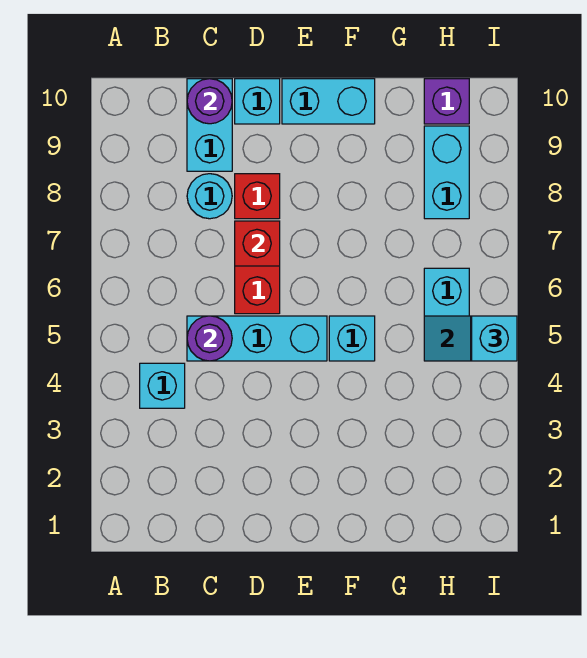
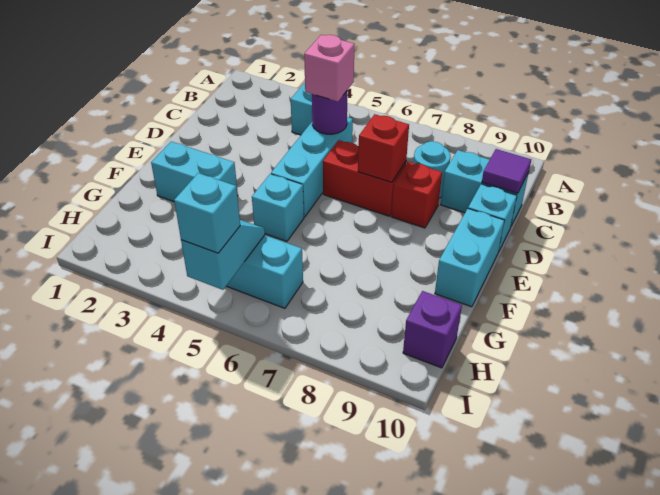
none -> pink brick C5 level 3
purple round brick C10 level 2 -> purple tile C10 level 2
cyan brick H8:H9 level 1 -> cyan brick F2:F3 level 1

